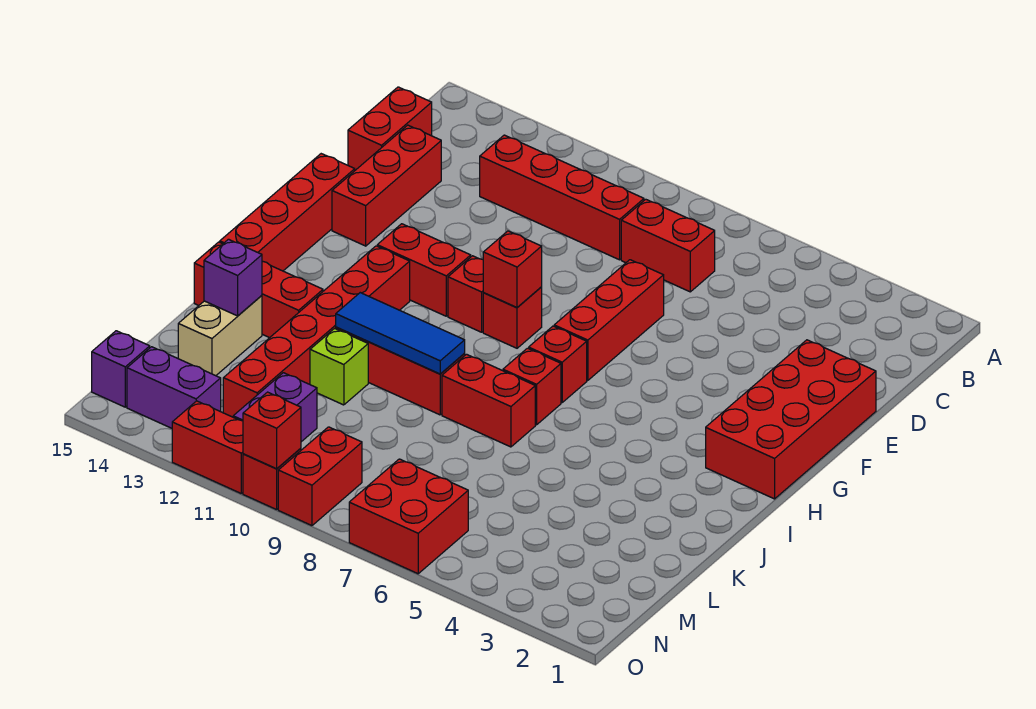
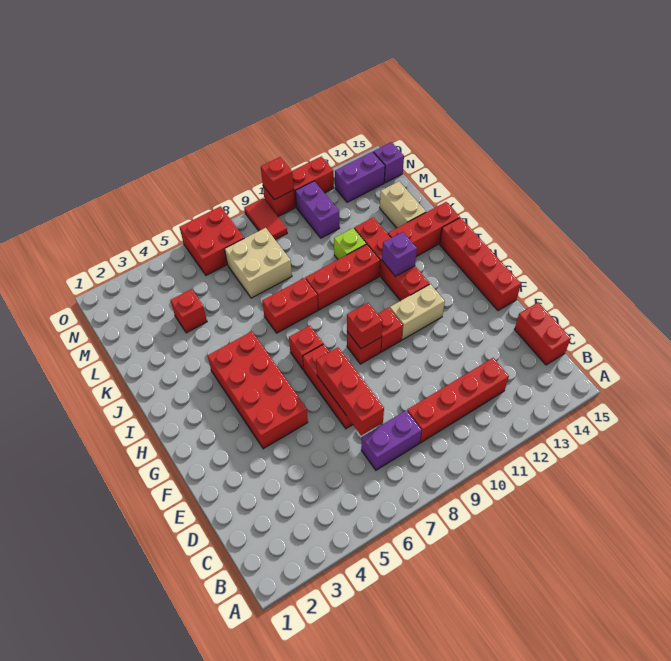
red brick C7:C8 level 1 -> purple brick C7:C8 level 1
red brick D14:F14 level 1 -> red brick D7:F7 level 2
red brick E1:H2 level 1 -> red brick F4:I5 level 1
red brick G11:G12 level 1 -> tan brick G11:G12 level 1
red brick H12:M12 level 1 -> red brick H12:K12 level 1
red brick I7 level 1 -> red brick L4 level 1
blue tile J9:J11 level 2 -> none
purple brick K14 level 2 -> purple brick I12 level 2
none -> tan brick L7:M8 level 1
red brick N9:O9 level 1 -> red tile N9:O9 level 1

